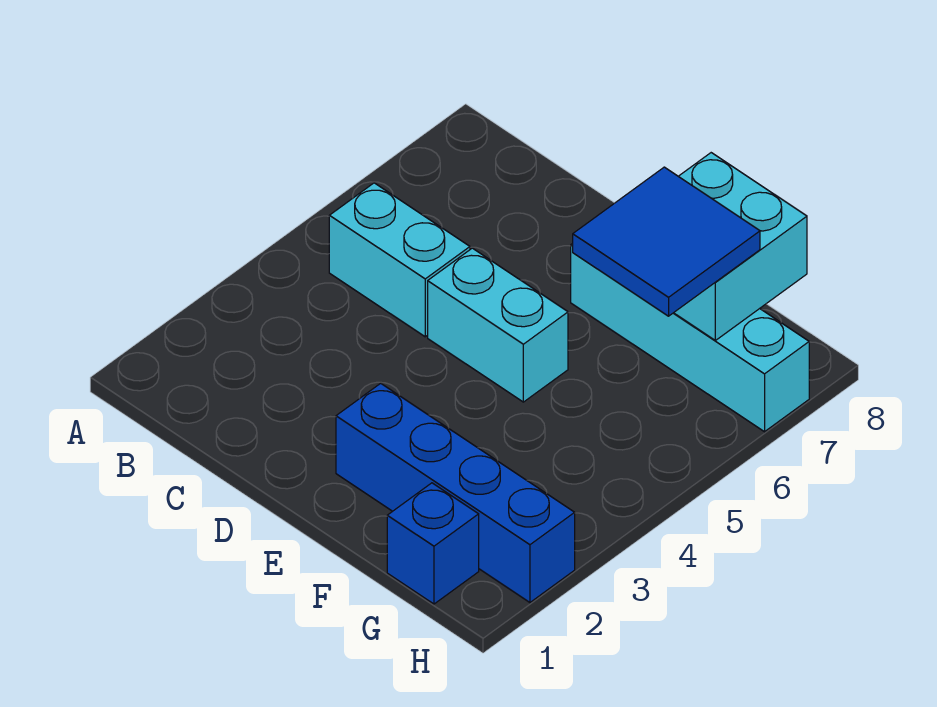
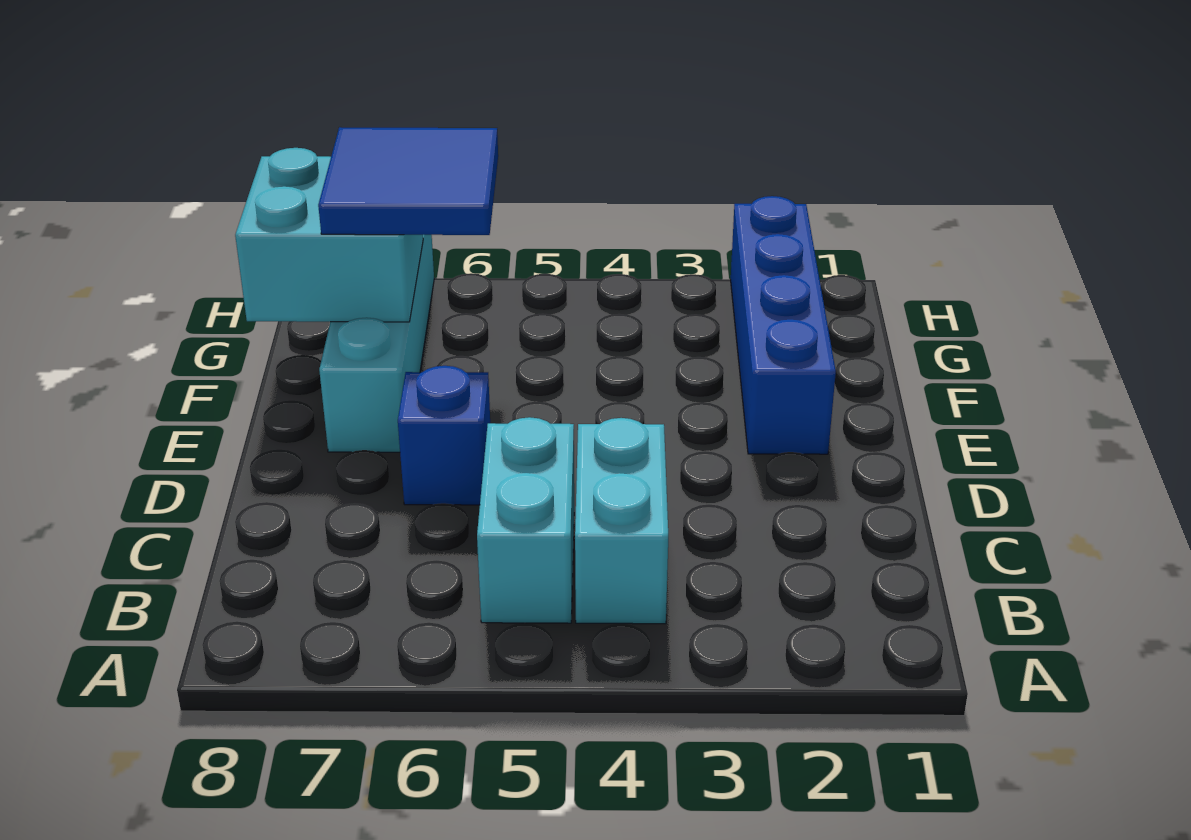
cyan brick D5:E5 level 1 -> cyan brick B4:C4 level 1
blue brick G1 level 1 -> blue brick D6 level 1

